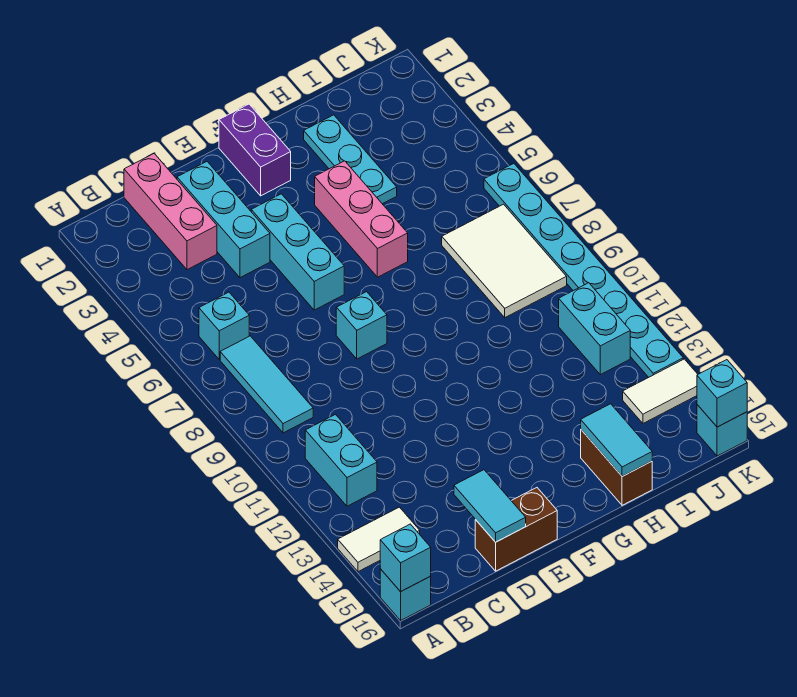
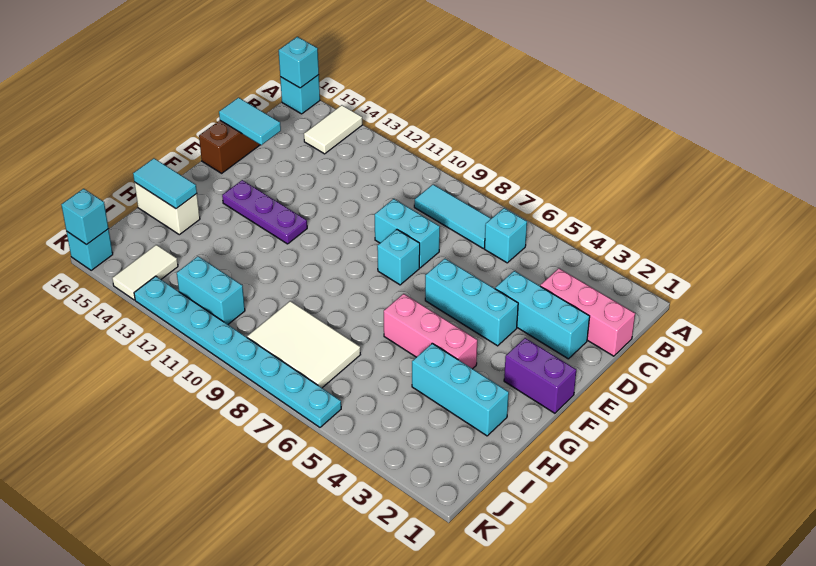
cyan brick B11:B12 level 1 -> cyan brick D8:D9 level 1
none -> purple plate F12:F14 level 1
cyan plate H2:H4 level 1 -> cyan brick H2:H4 level 1
brown brick H15:H16 level 1 -> white brick H15:H16 level 1

